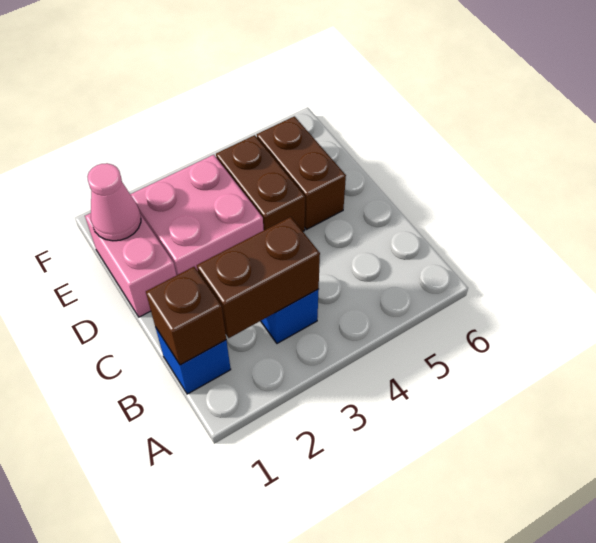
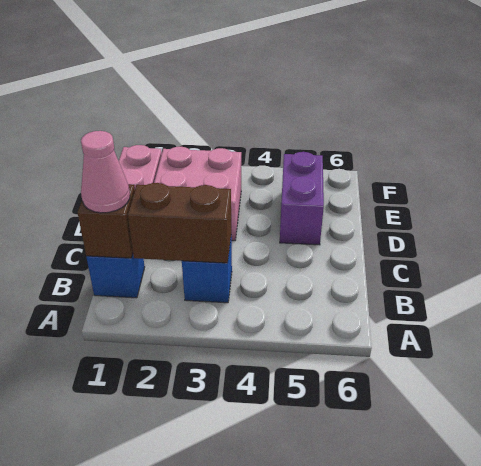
brown brick D4:E4 level 1 -> none
brown brick D5:E5 level 1 -> purple brick D5:E5 level 1
pink cone E1 level 2 -> pink cone B1 level 3

